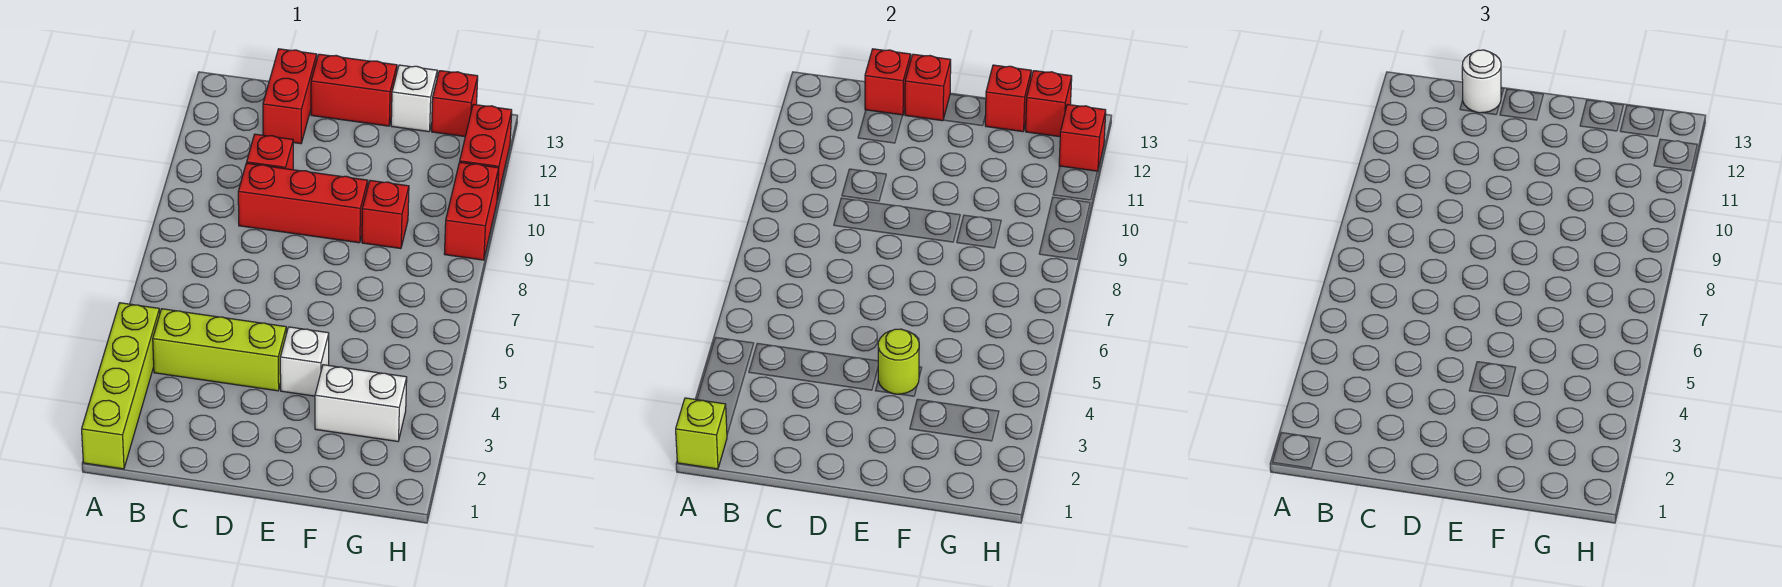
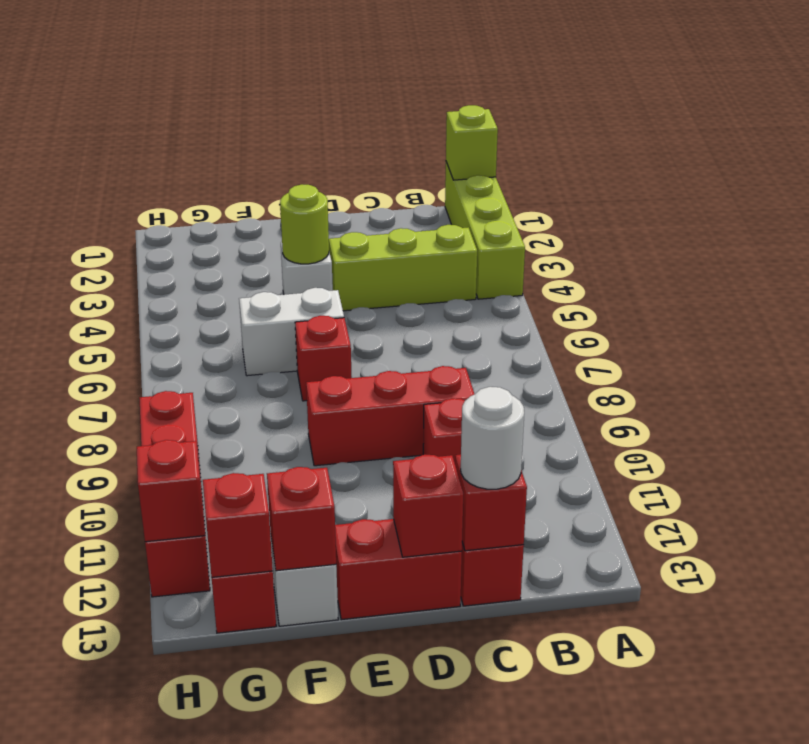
white brick F3:G3 level 1 -> white brick E6:F6 level 1
red brick F9 level 1 -> red brick E7 level 1

